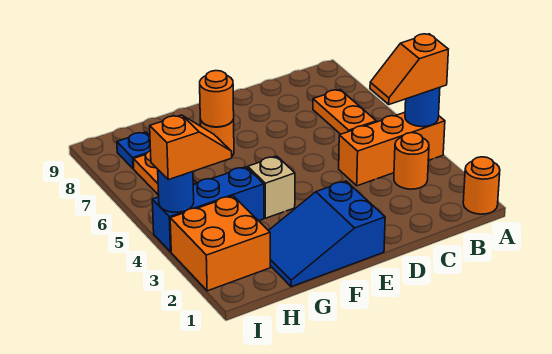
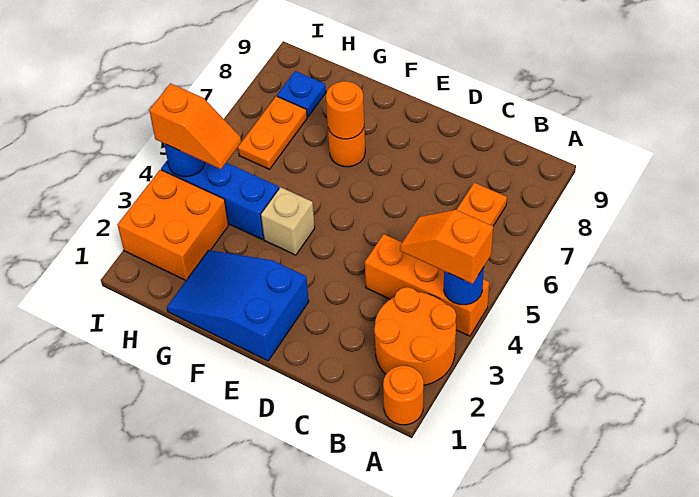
orange round brick B3 level 1 -> orange round brick A2:B3 level 1

